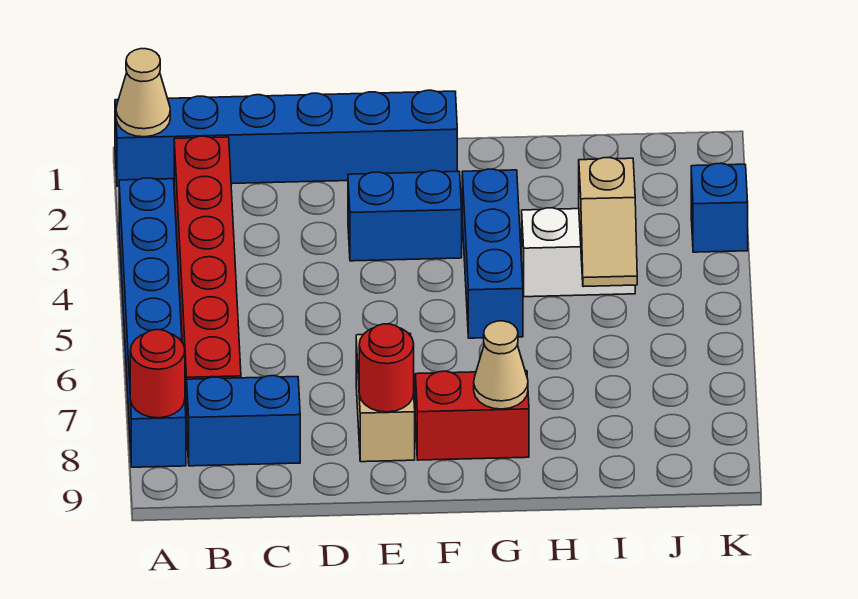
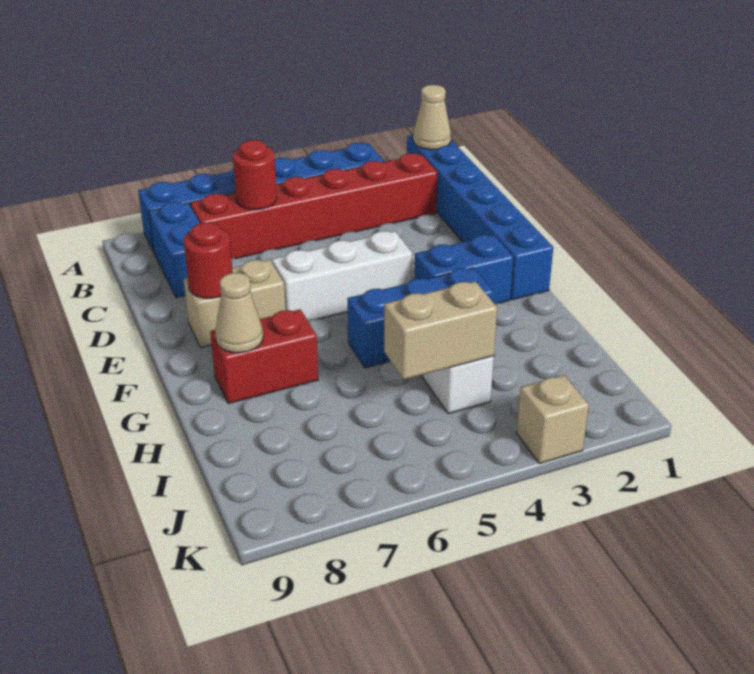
red round brick A8 level 2 -> red round brick B6 level 2
blue brick E3:F3 level 1 -> blue brick F2:F3 level 1
none -> white brick E4:E6 level 1
red brick F8:G8 level 1 -> red brick G7:G8 level 1
tan slope I4:I5 level 2 top 4 -> tan brick I4:I5 level 2
blue brick K3 level 1 -> tan brick K3 level 1

